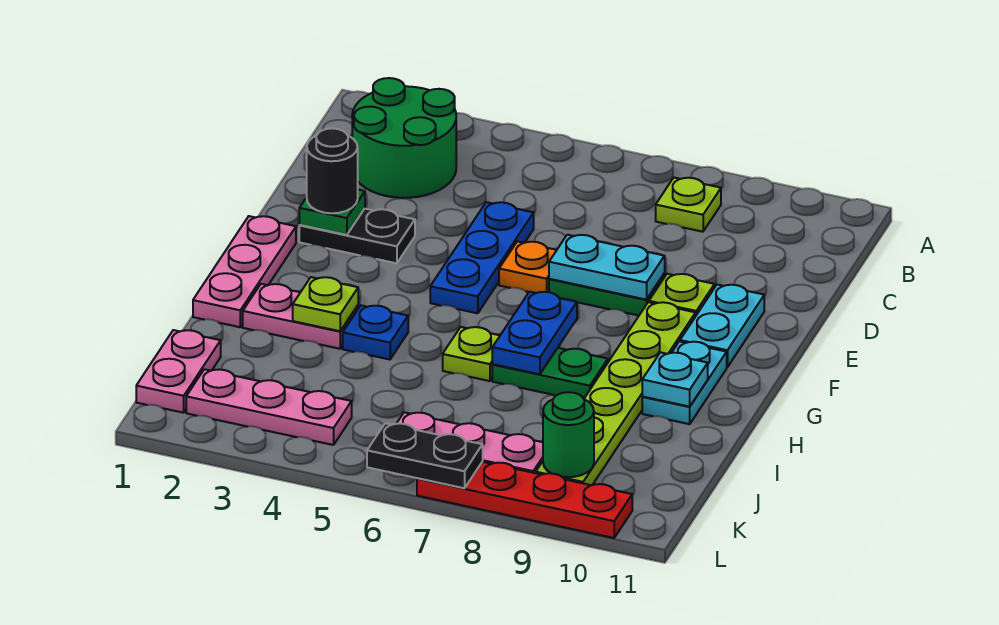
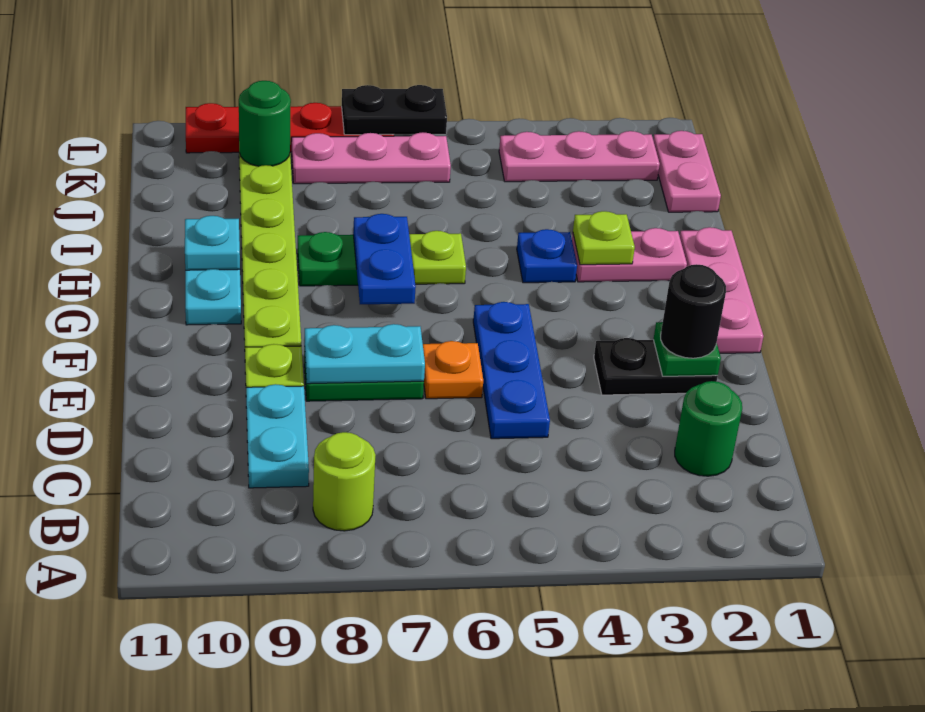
green round brick B2:C3 level 1 -> green round brick C2 level 1
lime plate B8 level 1 -> lime round brick B8 level 1
cyan plate E10:F10 level 1 -> cyan plate C9:D9 level 1

